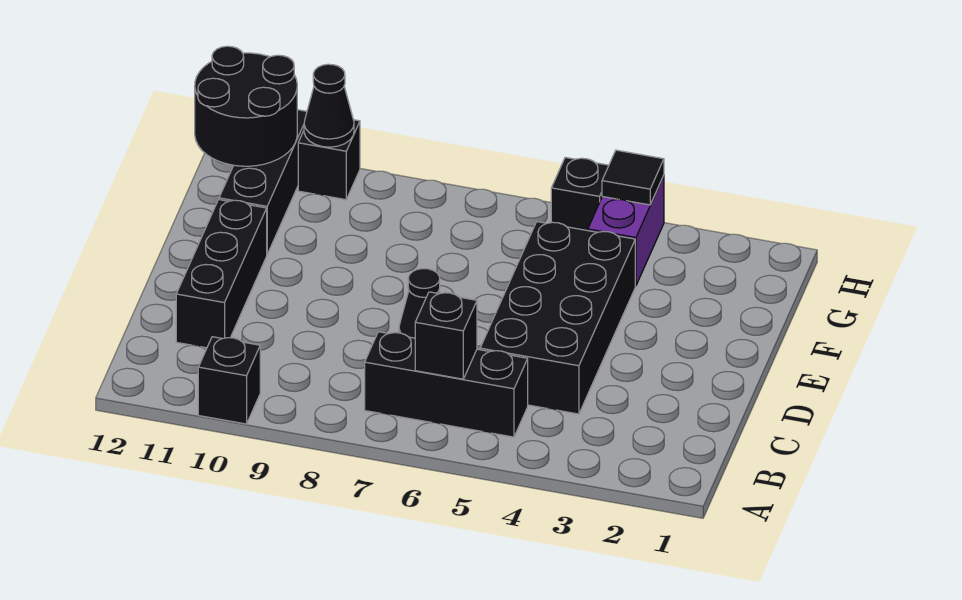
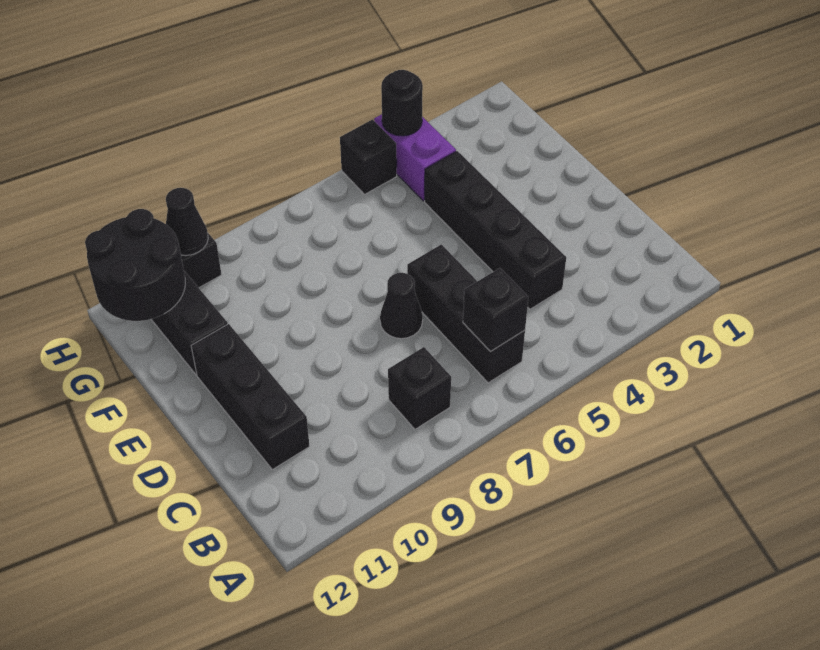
black brick A10 level 1 -> black brick B8 level 1
black brick B5:B7 level 1 -> black brick B6:D6 level 1
black brick C4:F5 level 1 -> black brick C4:F4 level 1
black tile H4 level 2 -> black round brick H4 level 2

